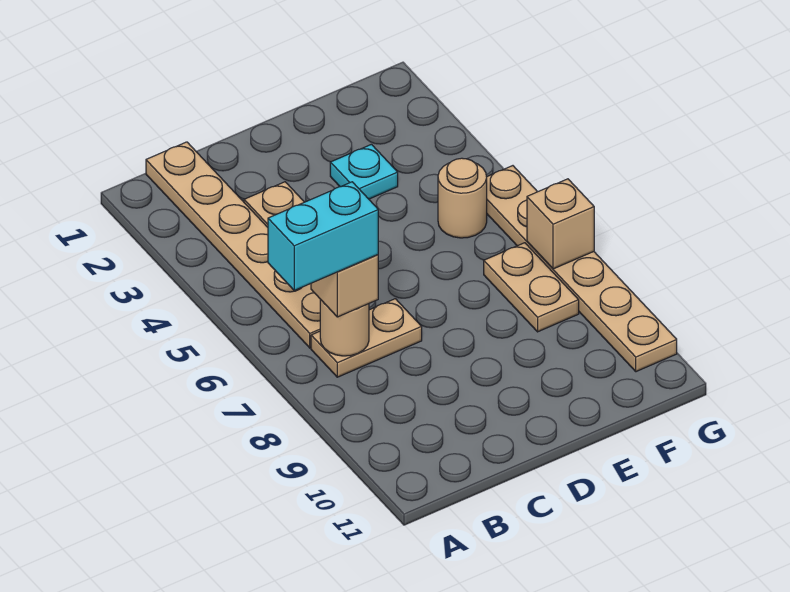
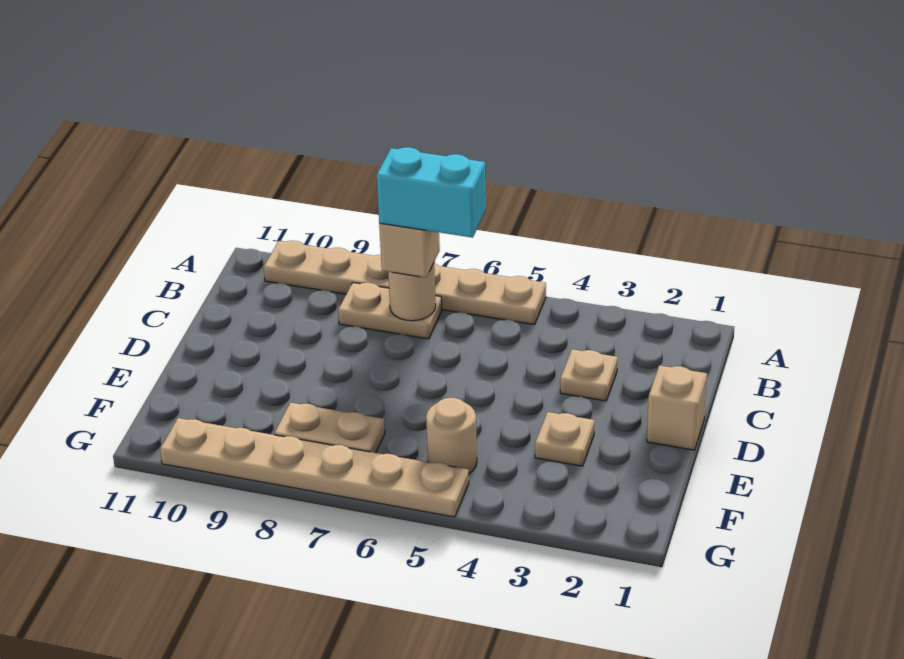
cyan brick A7:B7 level 4 -> cyan brick B6:B7 level 4
tan plate B1:B6 level 1 -> tan plate A5:A10 level 1
tan plate B7:C7 level 1 -> tan plate B7:B8 level 1
cyan plate E3 level 1 -> tan plate E3 level 1
tan brick G7 level 2 -> tan brick D1 level 1

